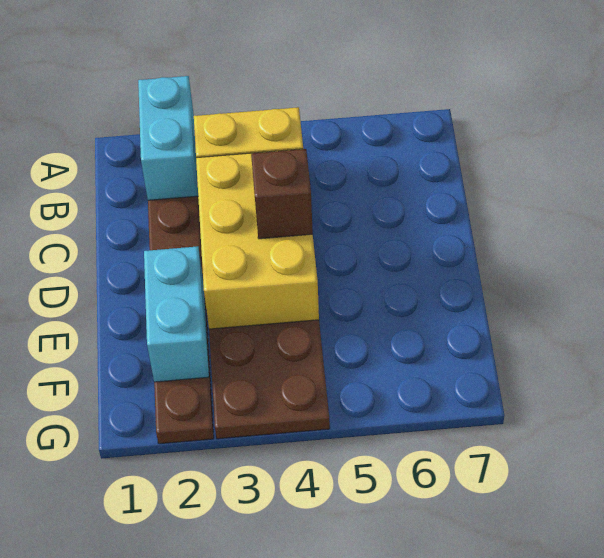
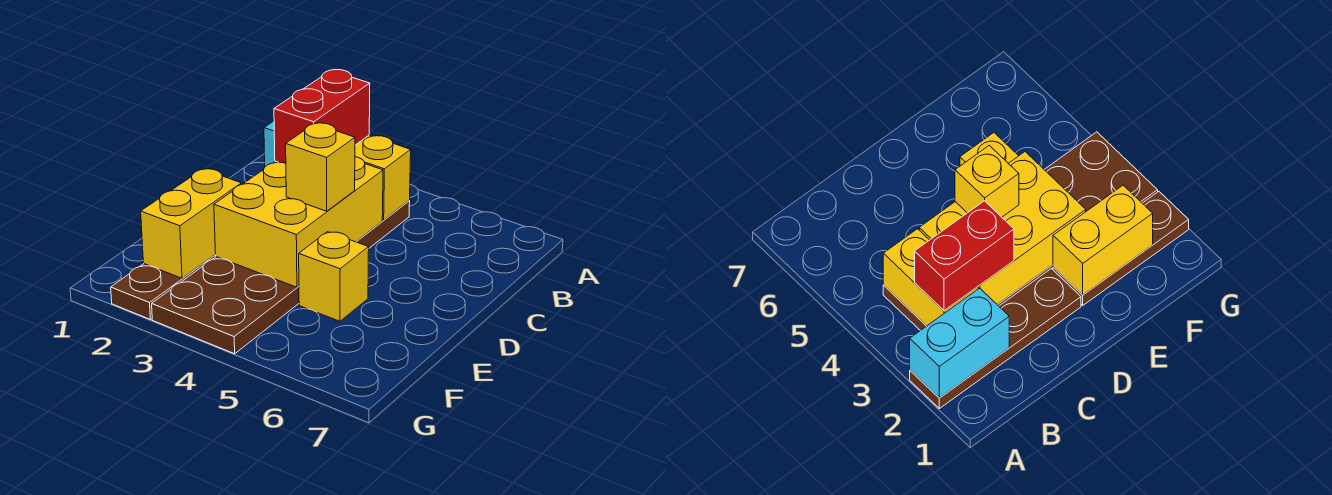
none -> red brick B3:C3 level 3
brown brick D4 level 3 -> yellow brick D4 level 3
cyan brick E2:F2 level 2 -> yellow brick E2:F2 level 2
none -> yellow brick E5 level 1

